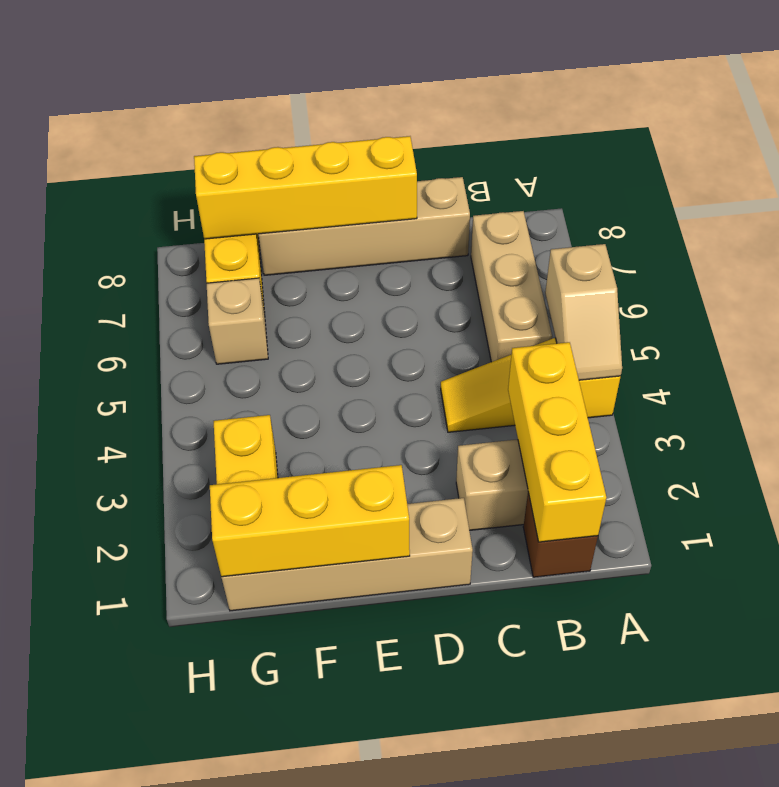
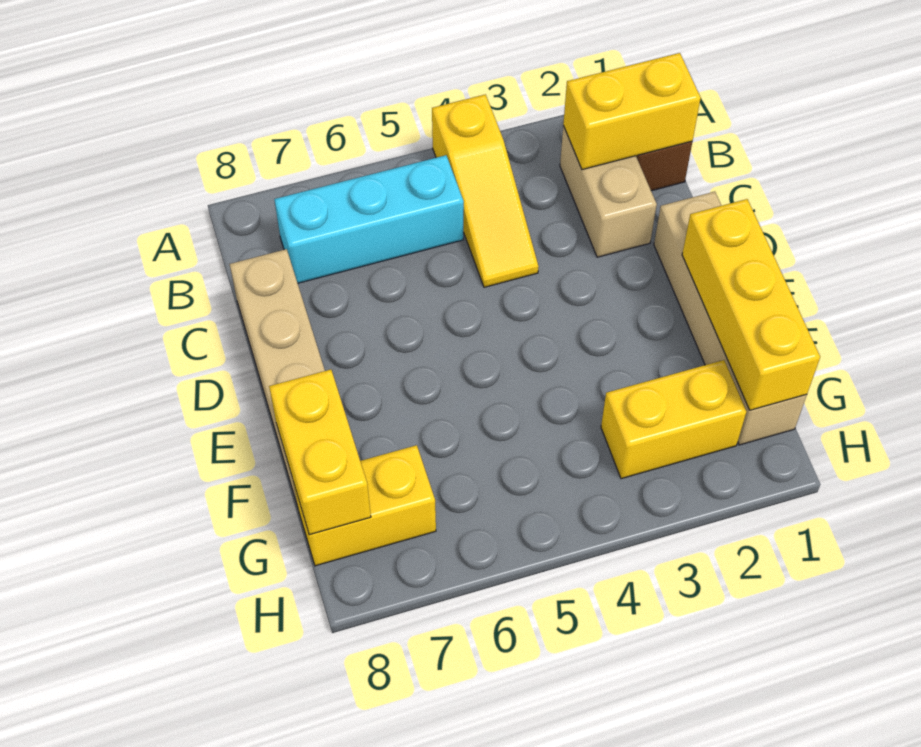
tan slope A4:A5 level 2 top 5 -> none
yellow brick B1:B3 level 2 -> yellow brick B1:B2 level 2
tan brick B5:B7 level 1 -> cyan brick B5:B7 level 1
yellow brick D8:G8 level 2 -> yellow brick F8:G8 level 2
tan brick G6 level 1 -> none

